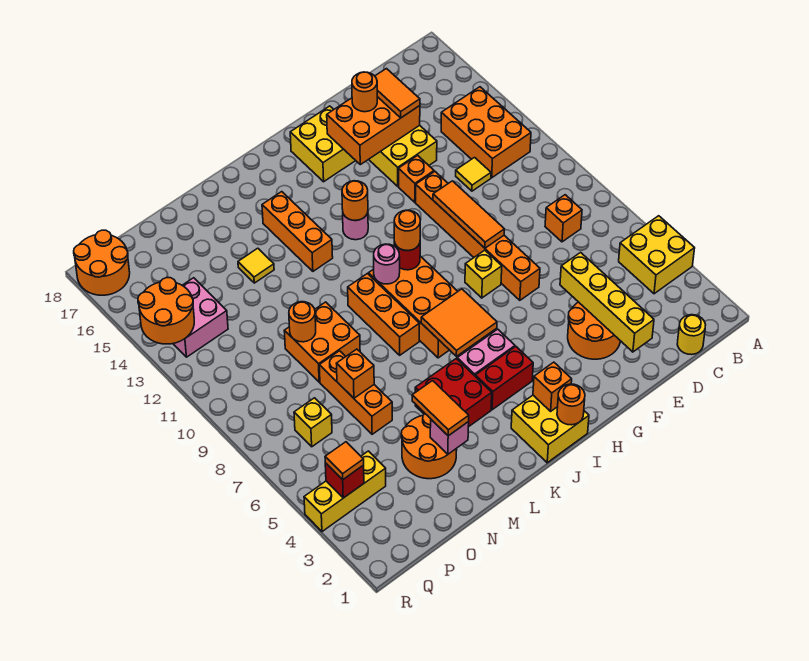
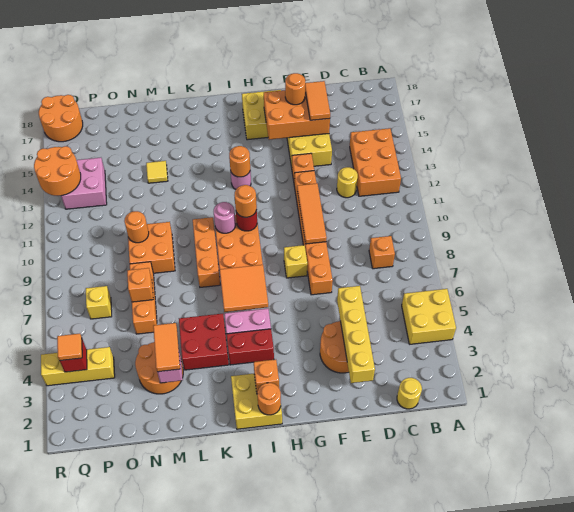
yellow tile D12 level 1 -> yellow round brick D12 level 1
orange brick K13:K15 level 1 -> none

